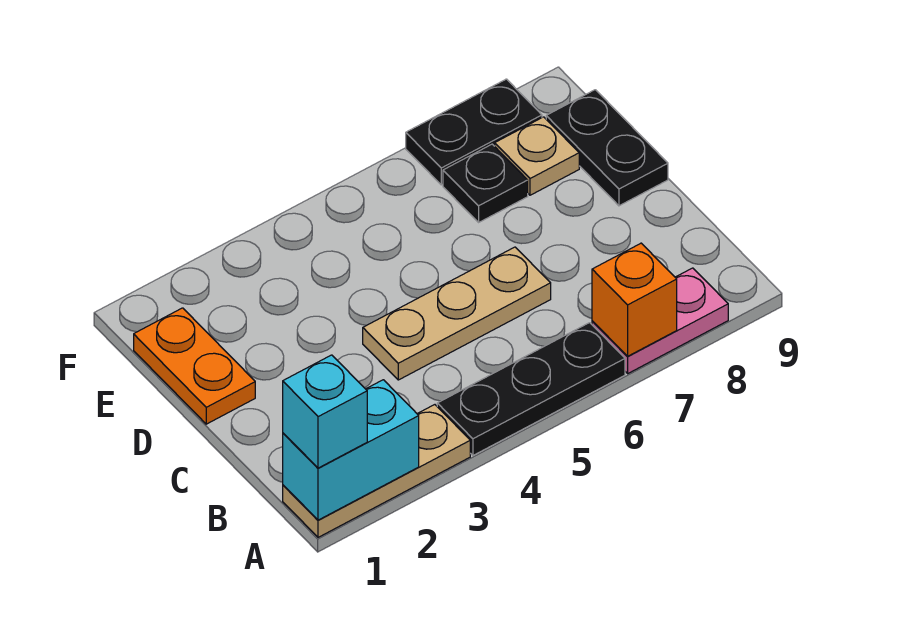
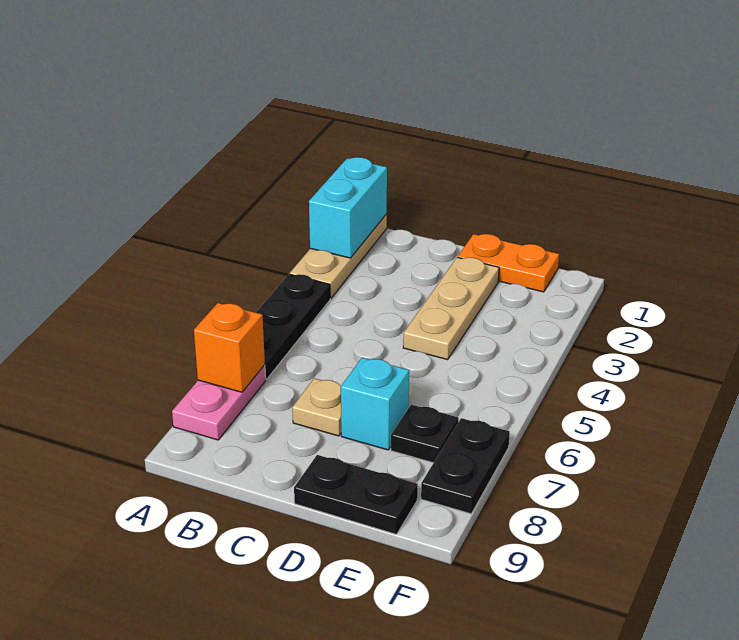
cyan brick A1 level 3 -> cyan brick D7 level 1
tan plate C4:C6 level 1 -> tan plate D2:D4 level 1
tan plate E8 level 1 -> tan plate C7 level 1

